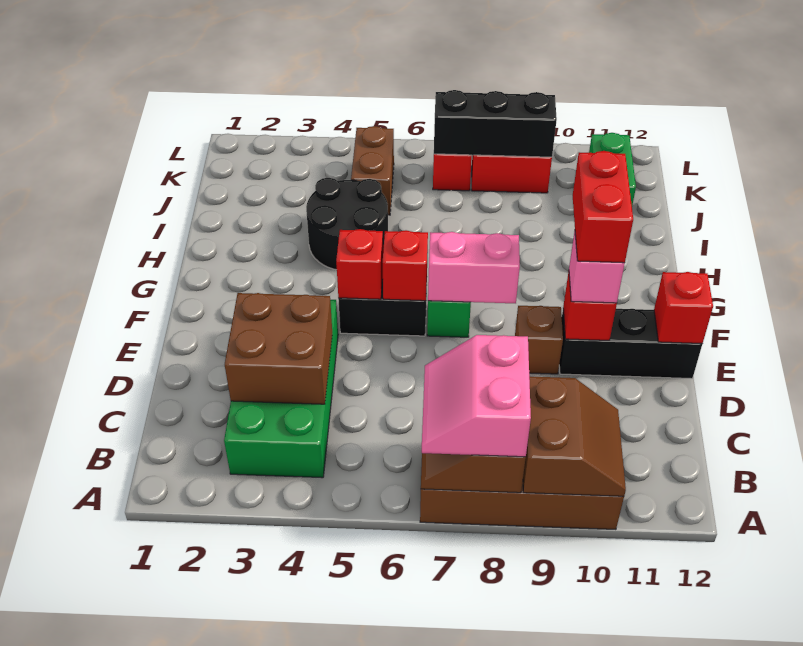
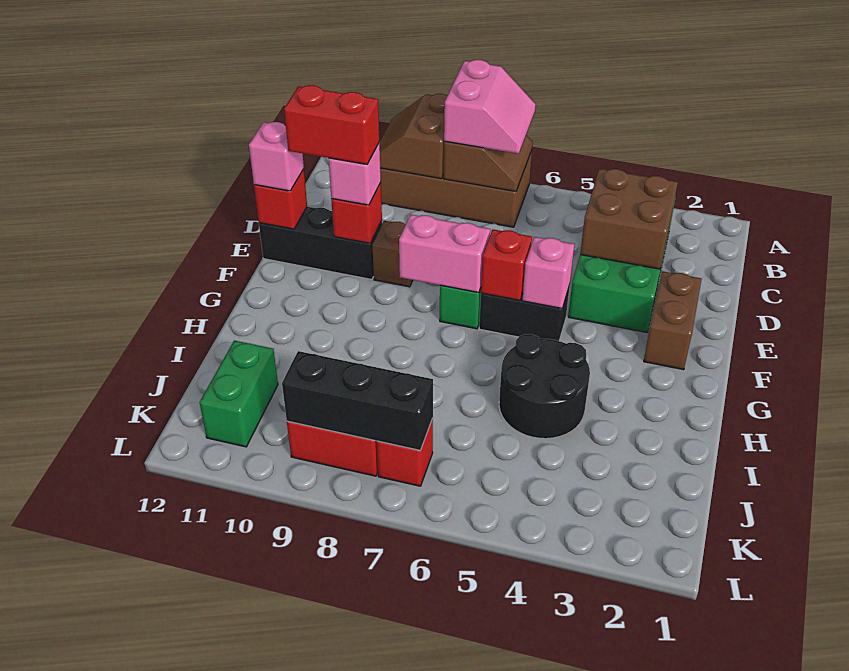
red brick E10:F10 level 4 -> red brick E10:E11 level 4
none -> pink brick E12 level 3
red brick F5 level 2 -> pink brick F5 level 2
brown brick J5:K5 level 1 -> brown brick E2:F2 level 1

